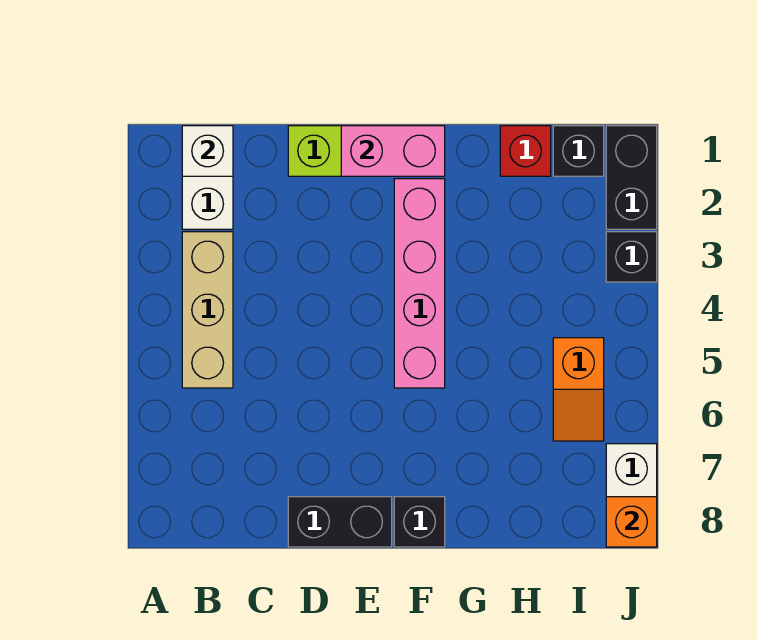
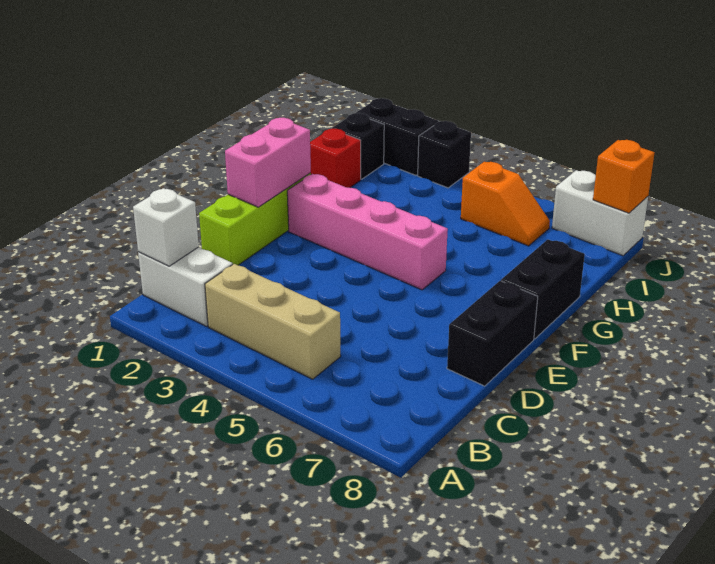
black brick F8 level 1 -> black brick F8:G8 level 1

